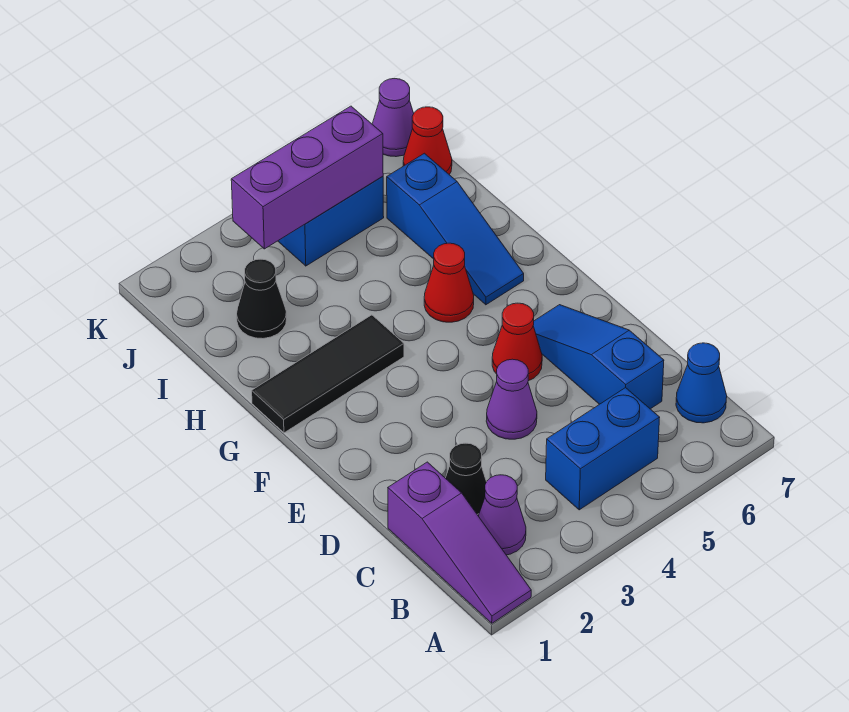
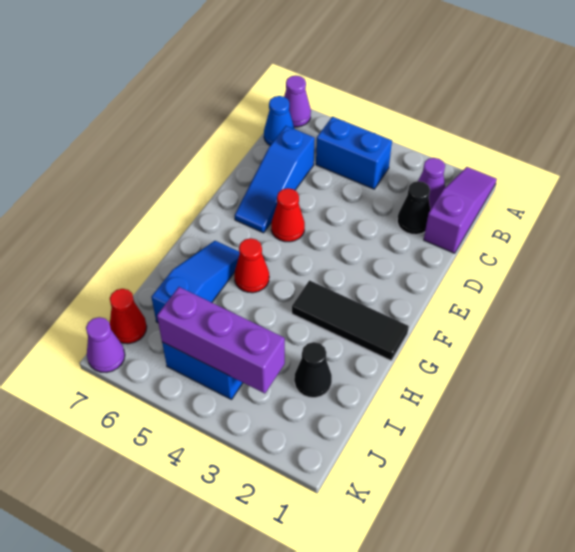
purple cone D4 level 1 -> purple cone A7 level 1

